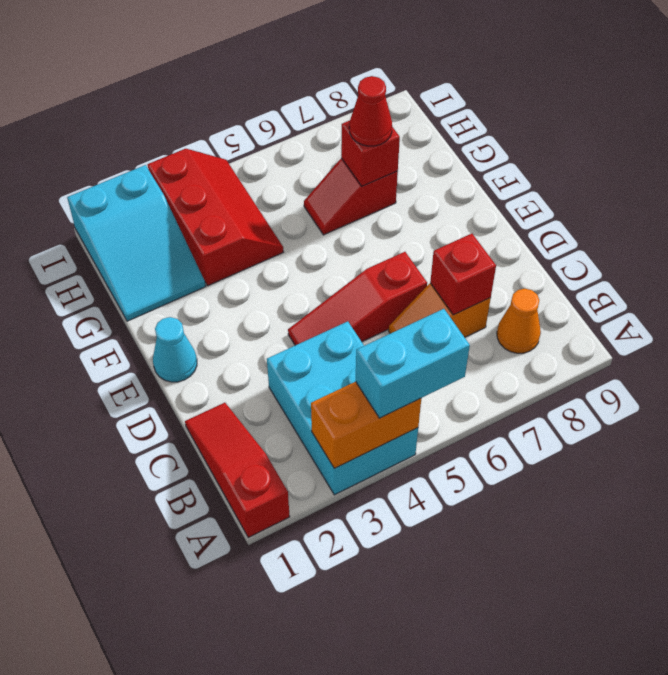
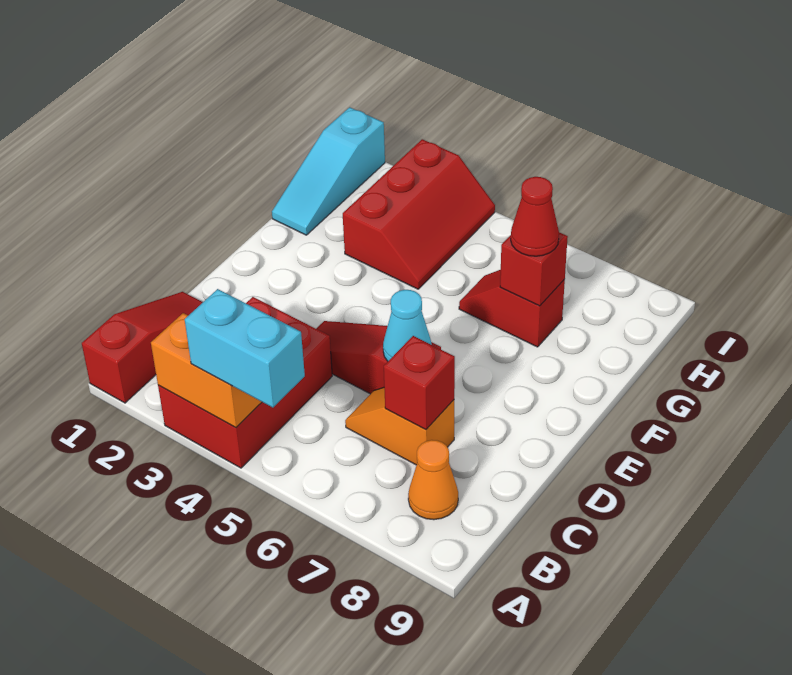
cyan brick A3:C4 level 1 -> red brick A3:C4 level 1
cyan cone E1 level 1 -> cyan cone D6 level 2
cyan slope G1:I2 level 1 top I -> cyan slope G1:I1 level 1 top I

